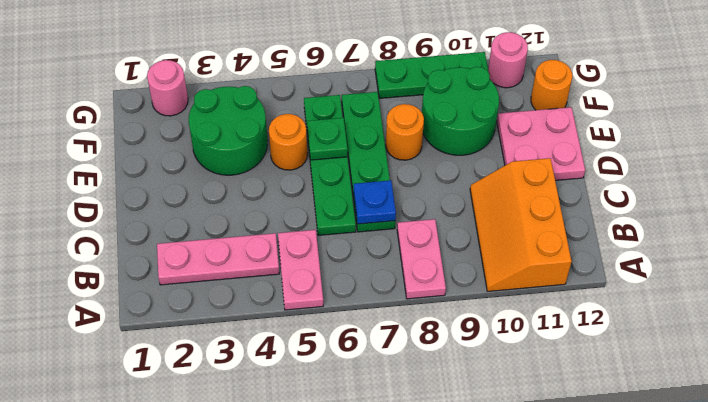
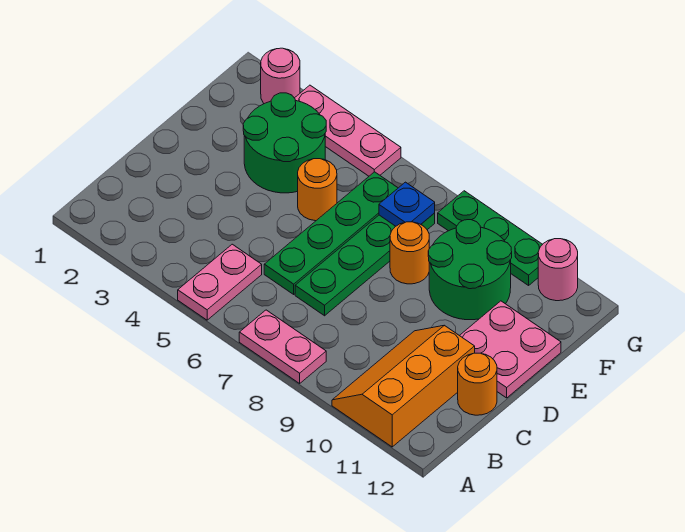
pink plate A8:B8 level 1 -> pink plate A7:A8 level 1
pink plate B2:B4 level 1 -> pink plate G3:G5 level 1
blue plate C7 level 2 -> blue plate F7 level 2
green plate E6 level 2 -> none
orange round brick F12 level 1 -> orange round brick C12 level 1

